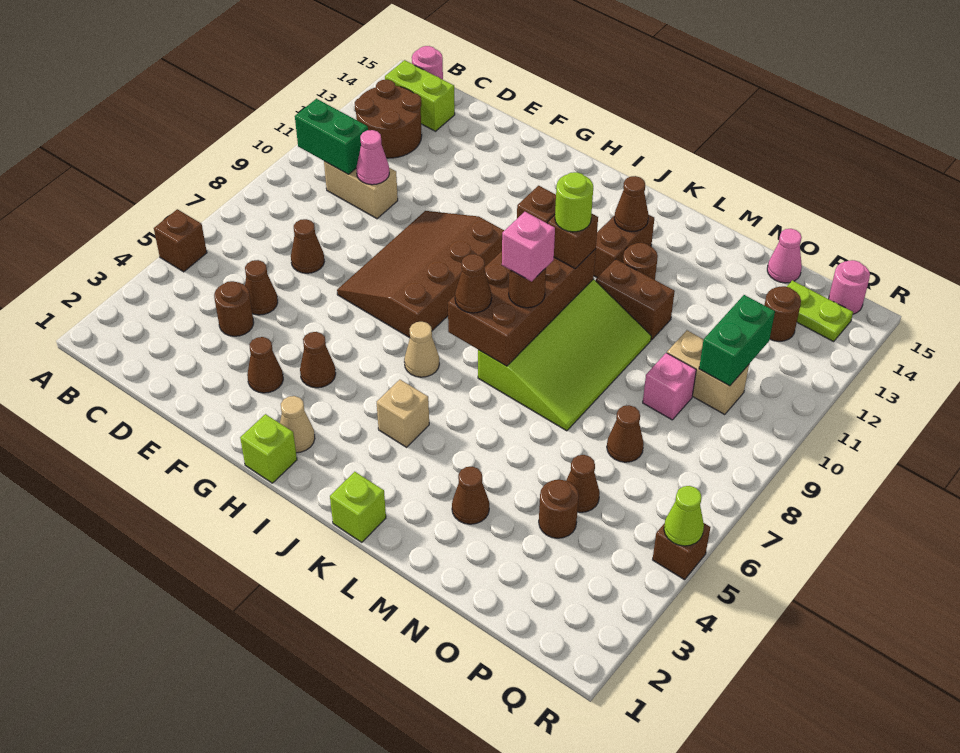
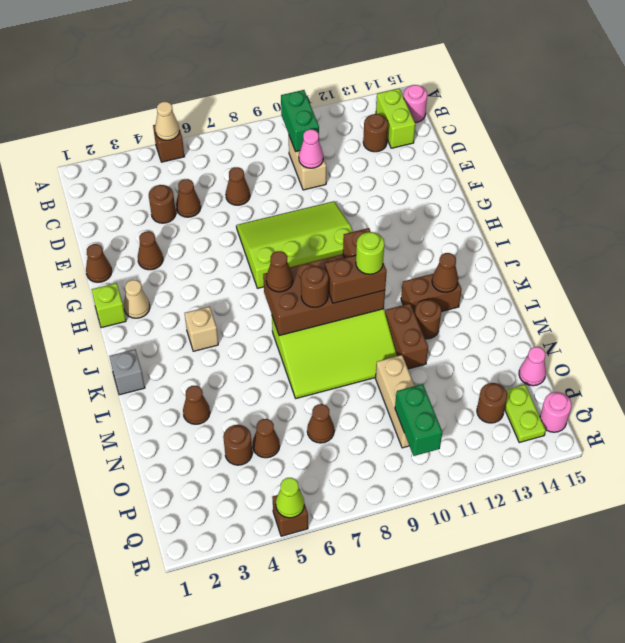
brown round brick B12:C13 level 1 -> brown round brick C13 level 1
brown slope F7:H10 level 1 top H -> lime slope F7:H10 level 1 top H
brown cone G4 level 1 -> brown cone F1 level 1
tan cone I6 level 1 -> tan cone A5 level 2
lime brick K1 level 1 -> grey brick K1 level 1
pink brick K8 level 4 -> none
brown brick K10 level 3 -> brown brick K9:K10 level 3
pink brick O9 level 1 -> none
tan brick O10:P10 level 1 -> tan brick N10:P10 level 1
green brick P10:P11 level 2 -> green brick P10:Q10 level 2

